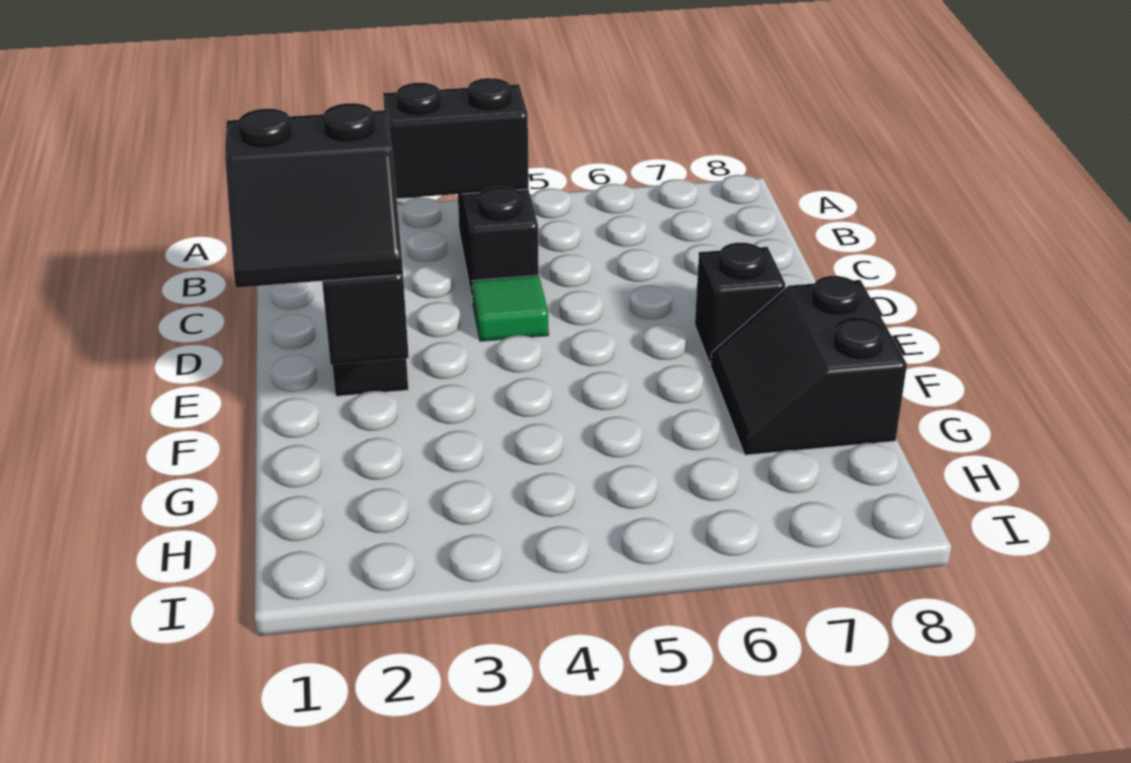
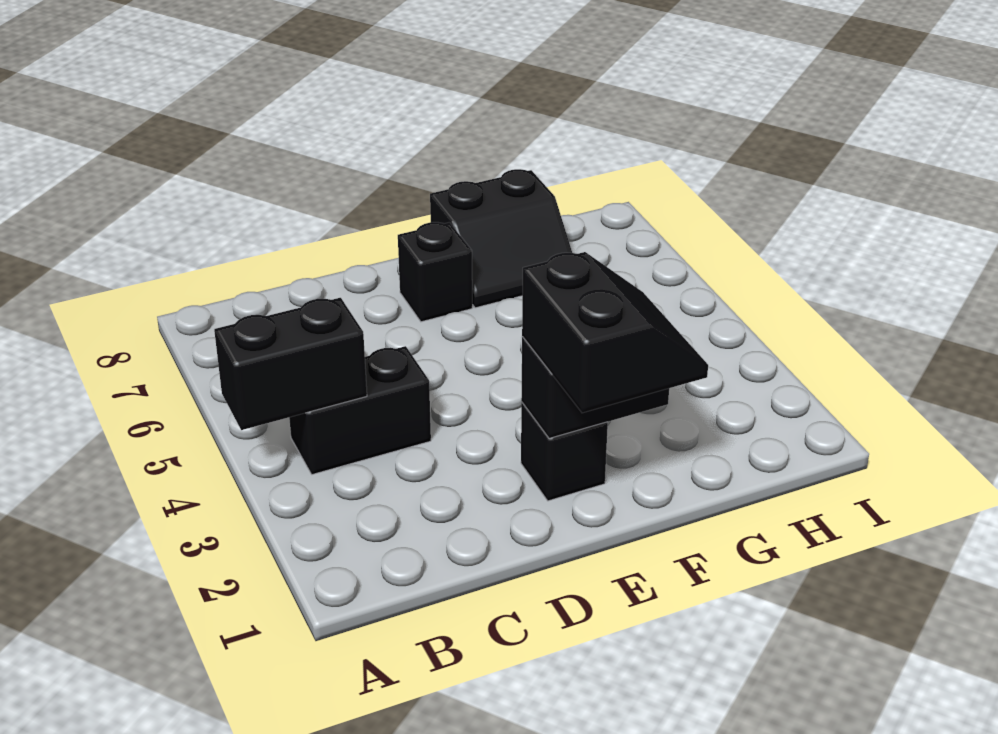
black brick B3:B4 level 2 -> black brick A4:B4 level 2
green tile D4 level 1 -> none

